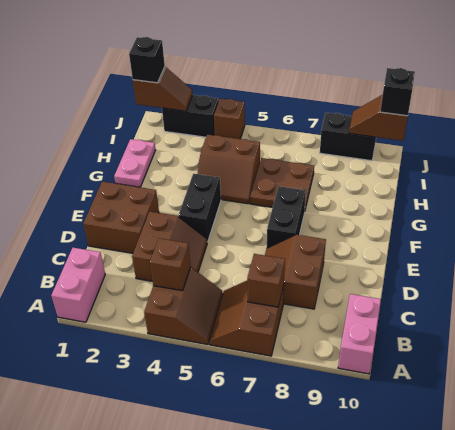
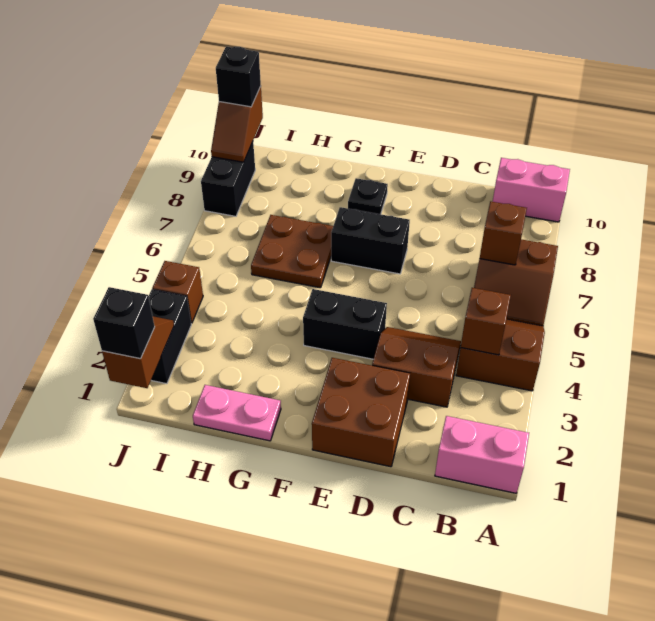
brown slope C7:D8 level 1 top 8 -> none
none -> black plate F9 level 1
brown slope G4:H5 level 1 top H -> none

